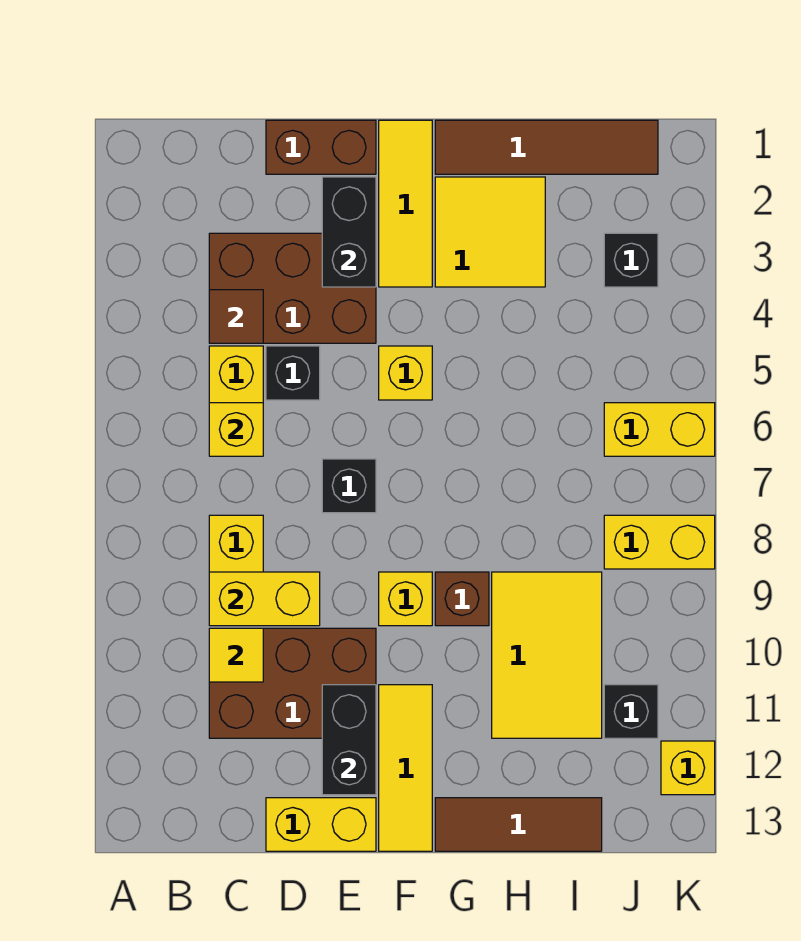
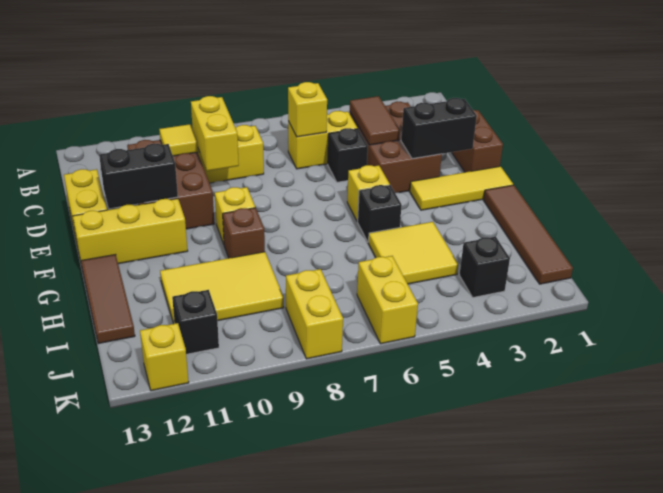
brown tile C4 level 2 -> brown tile C4:D4 level 2
black brick E7 level 1 -> black brick G5 level 1
yellow tile F11:F13 level 1 -> yellow brick F11:F13 level 1
yellow tile G2:H3 level 1 -> yellow tile H4:I5 level 1

